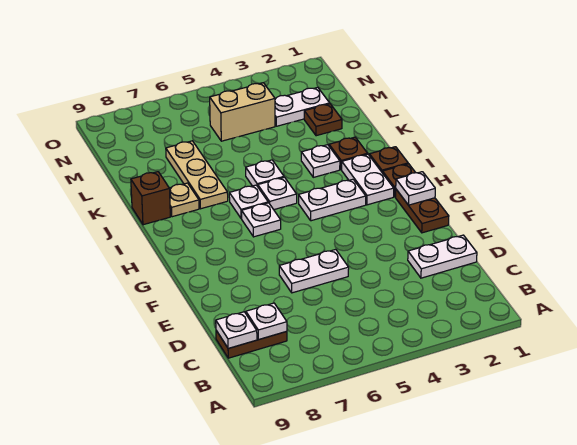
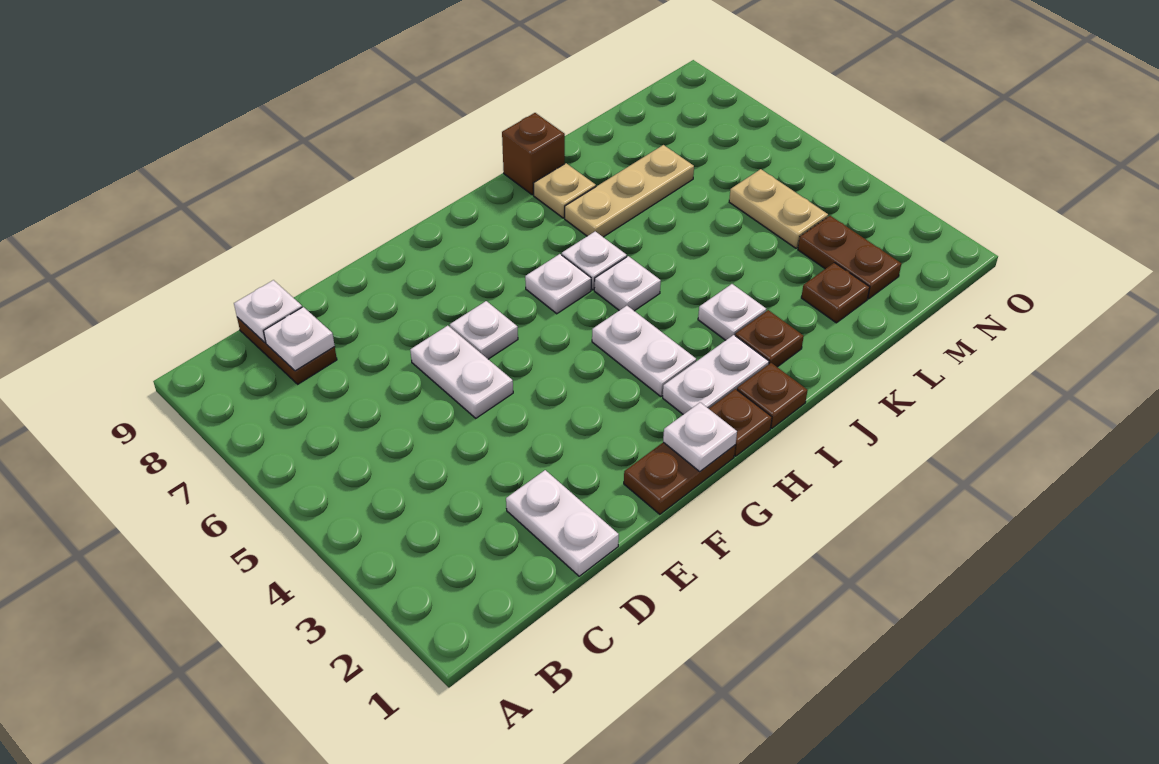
white plate J5 level 1 -> white plate F6 level 1
white plate M2:M3 level 1 -> brown plate M2:M3 level 1
tan brick M4:M5 level 1 -> tan plate M4:M5 level 1

